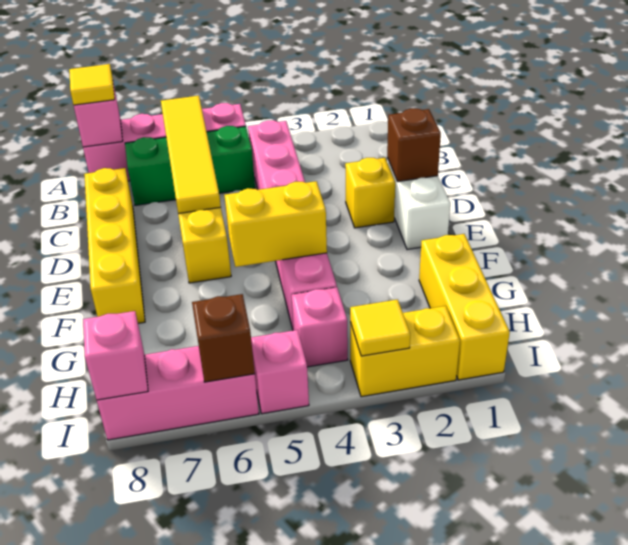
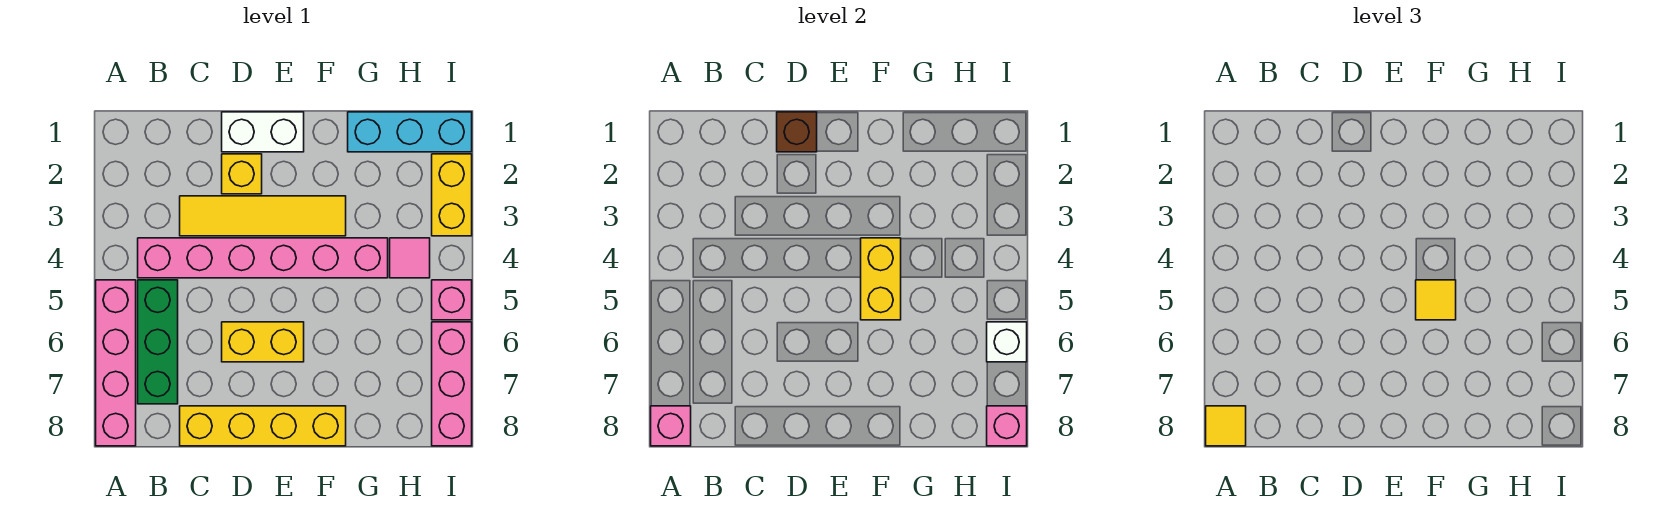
yellow tile A6:D6 level 2 -> yellow tile C3:F3 level 1
yellow brick G1:I1 level 1 -> cyan brick G1:I1 level 1
pink brick H4 level 1 -> pink tile H4 level 1
yellow tile I3 level 2 -> yellow tile F5 level 3
brown brick I6 level 2 -> white brick I6 level 2

